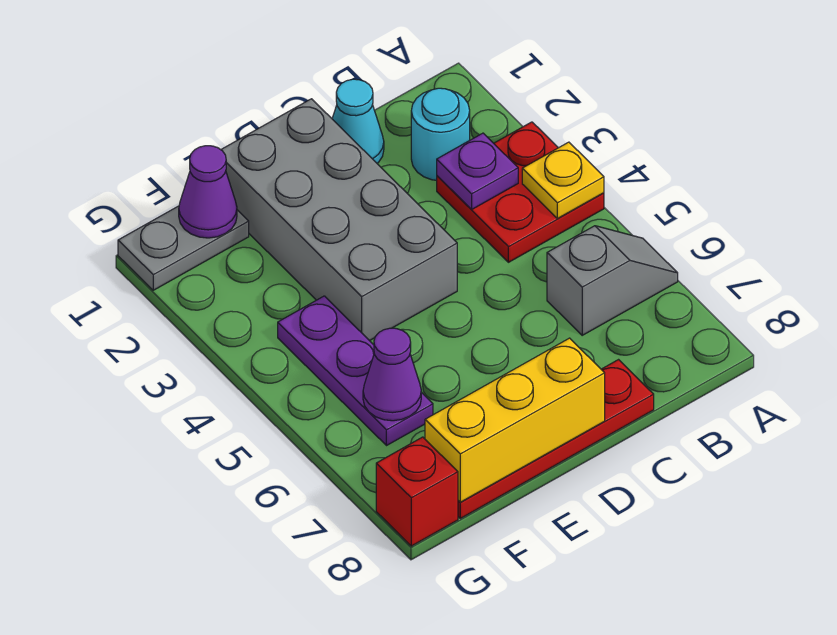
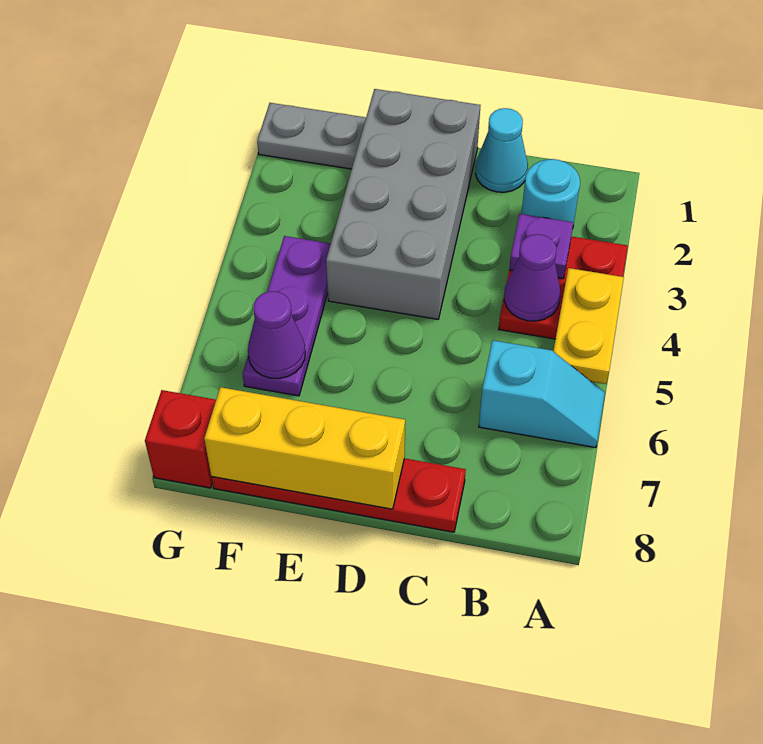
yellow plate A4 level 2 -> yellow plate A4:A5 level 2
grey slope A6:B6 level 1 top B -> cyan slope A6:B6 level 1 top B
purple cone F1 level 2 -> purple cone B4 level 2

